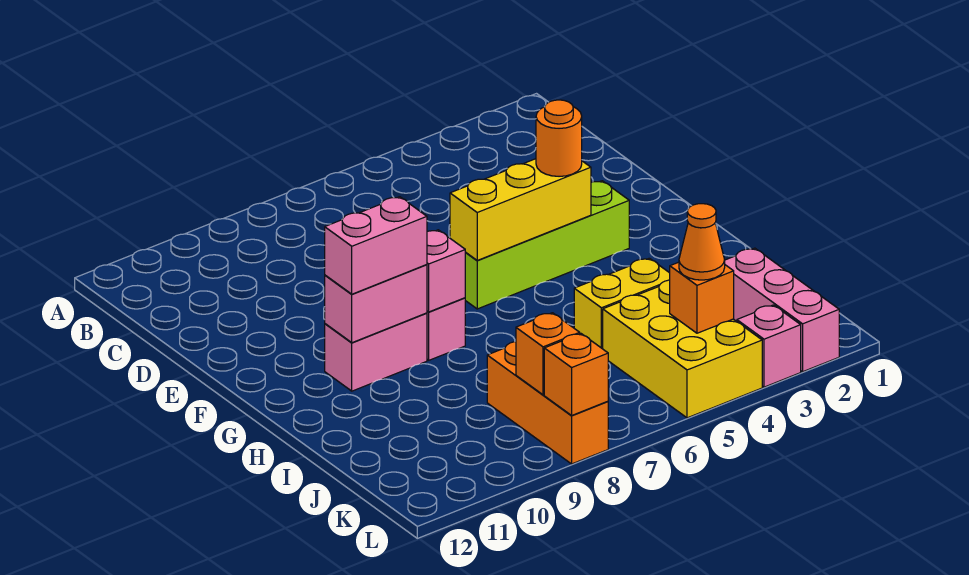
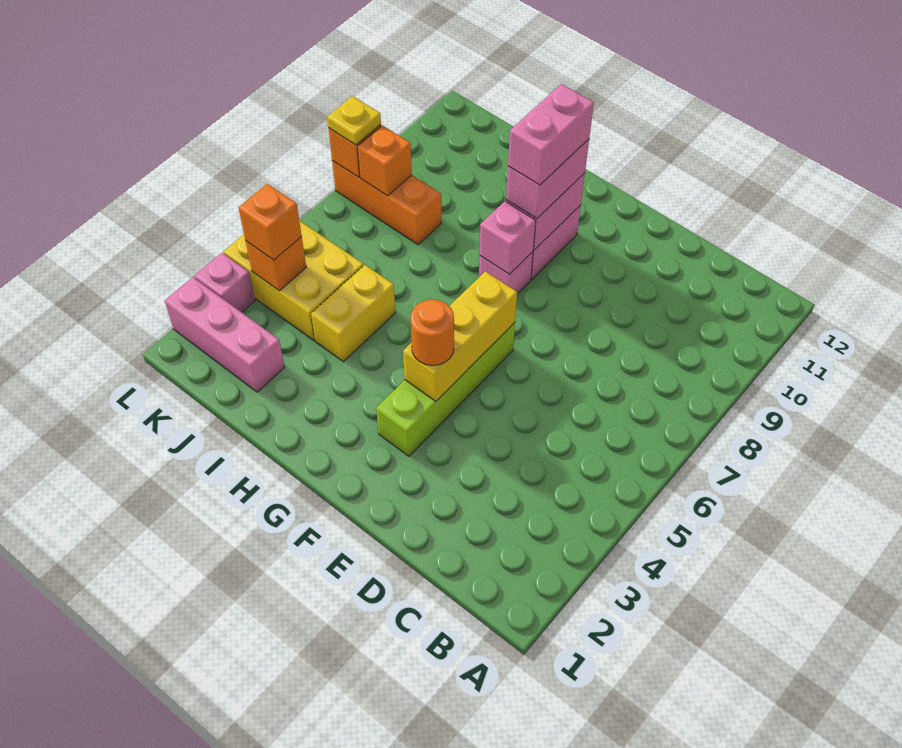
none -> pink brick G9:G10 level 4
orange cone K4 level 3 -> orange brick K4 level 3
none -> yellow plate L8 level 3

